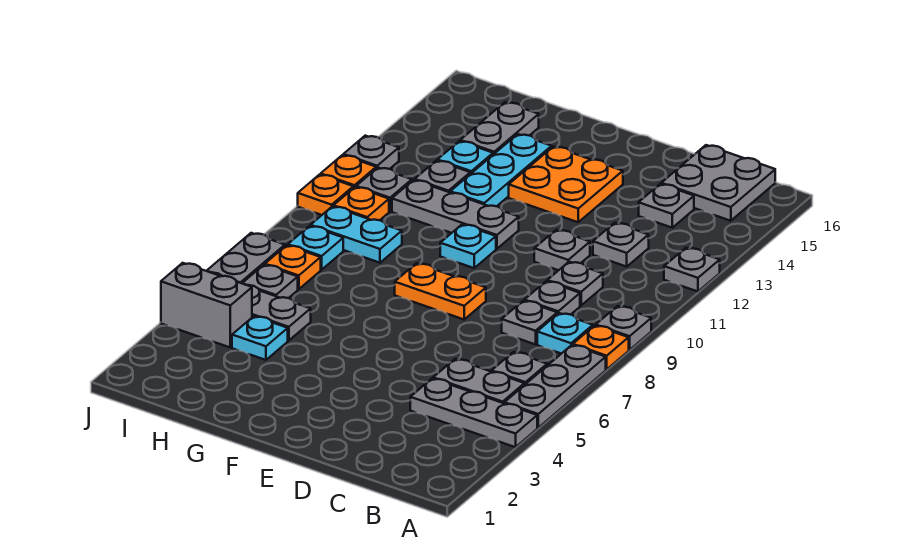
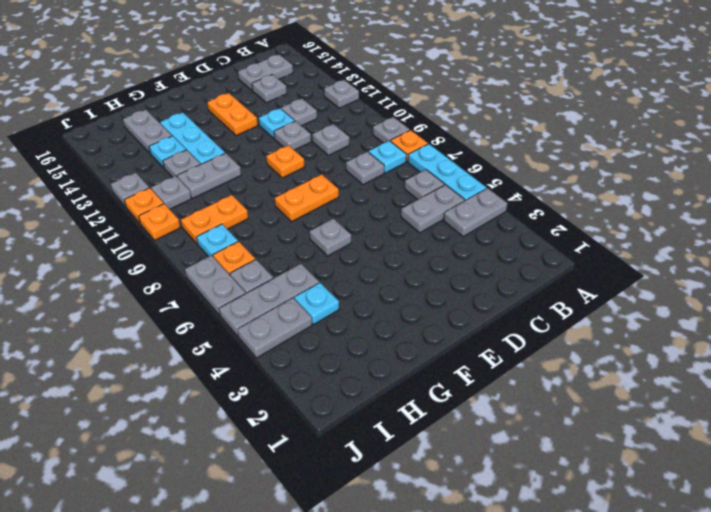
grey plate A4:C4 level 1 -> grey plate A4:B4 level 1
grey plate A5:A7 level 1 -> cyan plate A5:A7 level 1
grey plate B15:C16 level 1 -> grey plate B15:C15 level 1
grey plate C9 level 1 -> grey plate F6 level 1
orange plate E13:F14 level 1 -> orange plate E13:E14 level 1
cyan plate F10 level 1 -> cyan plate D12 level 1
grey plate F11:H11 level 1 -> grey plate G11:H11 level 1
cyan plate H9:I9 level 1 -> orange plate H9:I9 level 1
grey brick I4:J4 level 1 -> grey plate I4:J4 level 1
orange plate I10 level 1 -> orange plate E10 level 1

